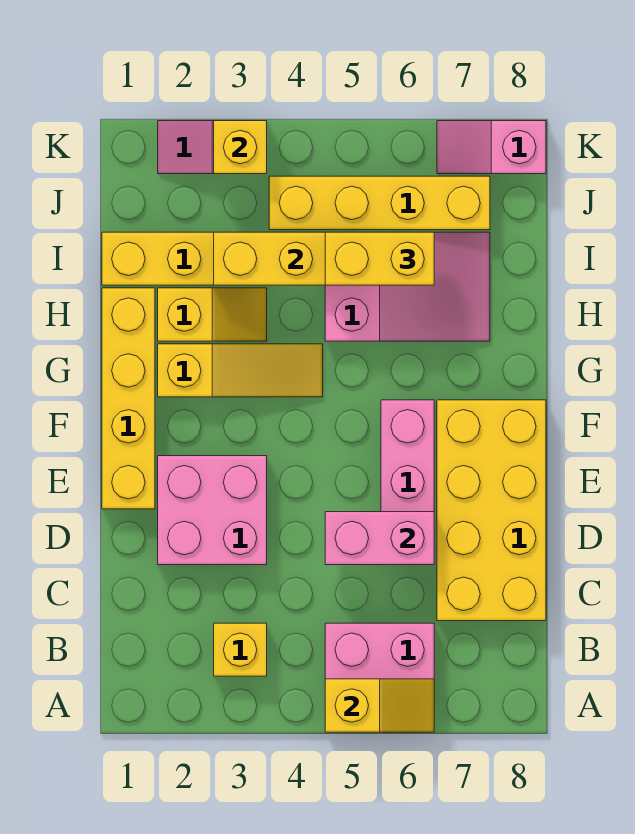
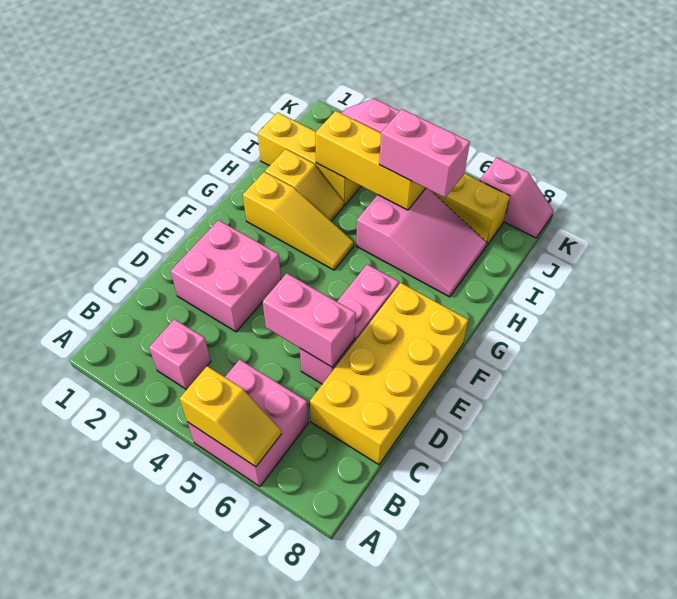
yellow brick B3 level 1 -> pink brick B3 level 1
yellow brick E1:H1 level 1 -> none
yellow brick I5:I6 level 3 -> pink brick I5:I6 level 3
yellow brick K3 level 2 -> none
pink slope K7:K8 level 1 top 8 -> pink slope K7:K8 level 1 top 7

